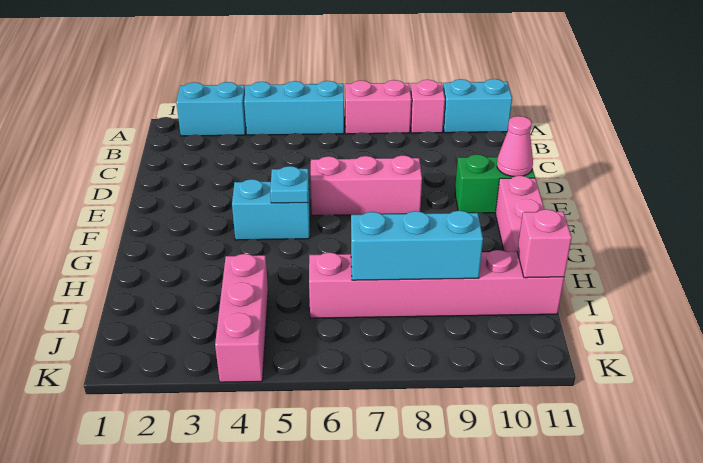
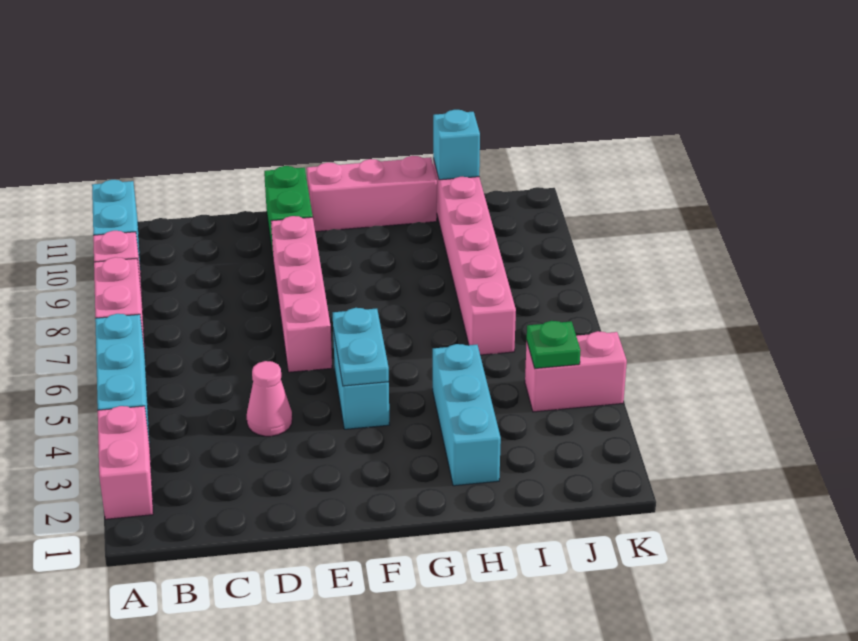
cyan brick A2:A3 level 1 -> pink brick A2:A3 level 1
pink brick E6:E8 level 1 -> pink brick E6:E9 level 1
pink cone E11 level 2 -> pink cone D4 level 1
cyan plate F5 level 2 -> cyan plate F4:F5 level 2
pink brick I4:K4 level 1 -> pink brick J4:K4 level 1
cyan brick I7:I9 level 2 -> cyan brick H2:H4 level 1
pink brick I11 level 2 -> cyan brick I11 level 2
none -> green plate J4 level 2

